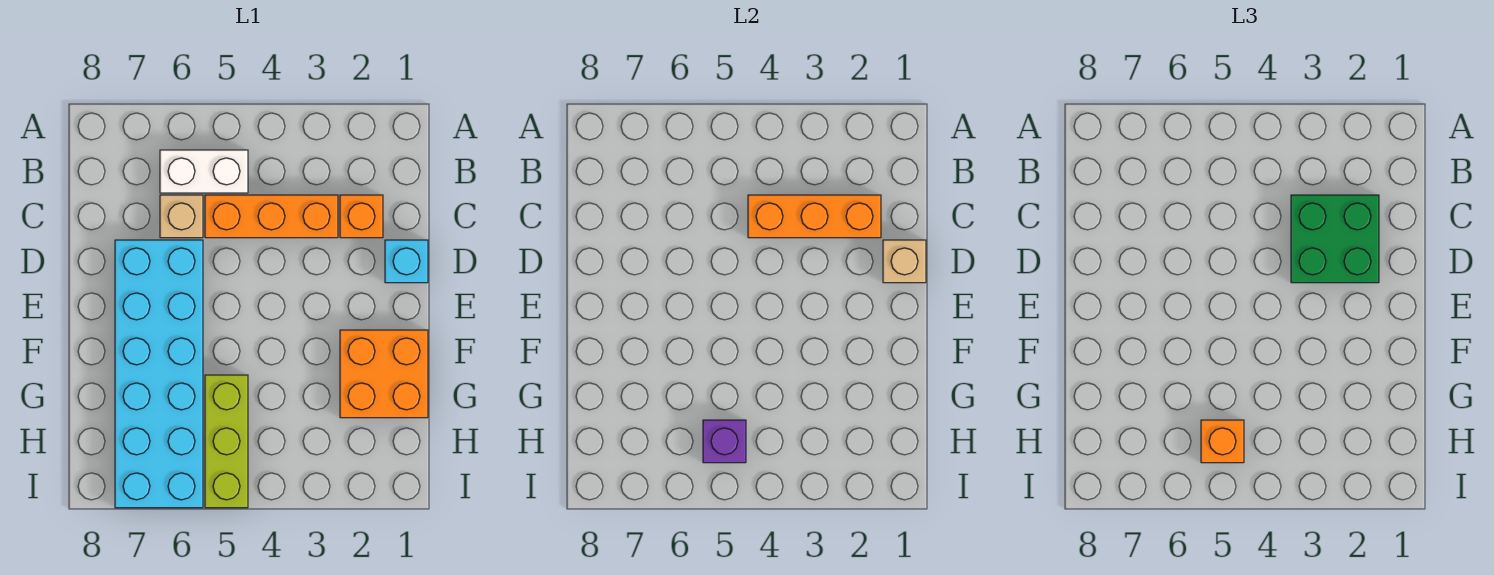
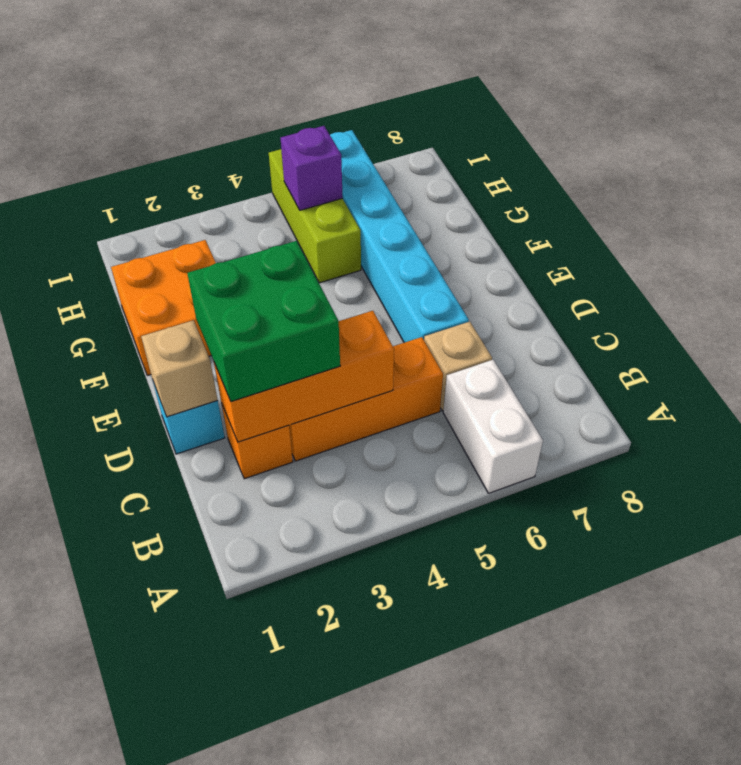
white brick B5:B6 level 1 -> white brick A6:B6 level 1
cyan brick D6:I7 level 1 -> cyan brick D6:I6 level 1
orange brick H5 level 3 -> none

